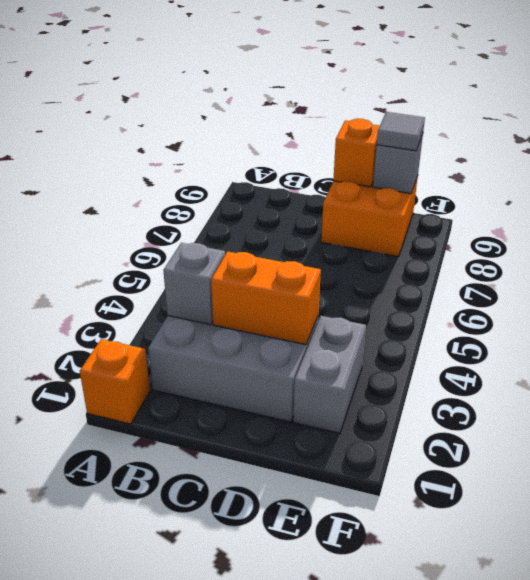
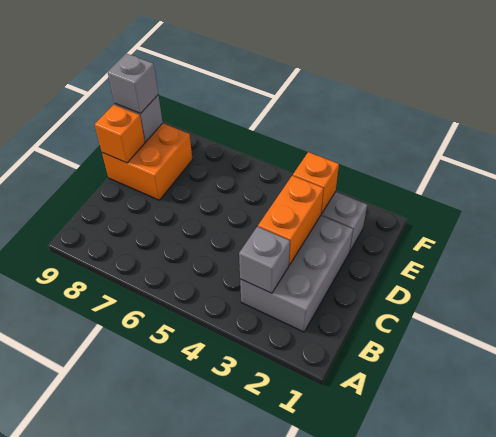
orange brick A1 level 1 -> orange brick E3 level 2
grey tile E9 level 3 -> grey brick E9 level 3

